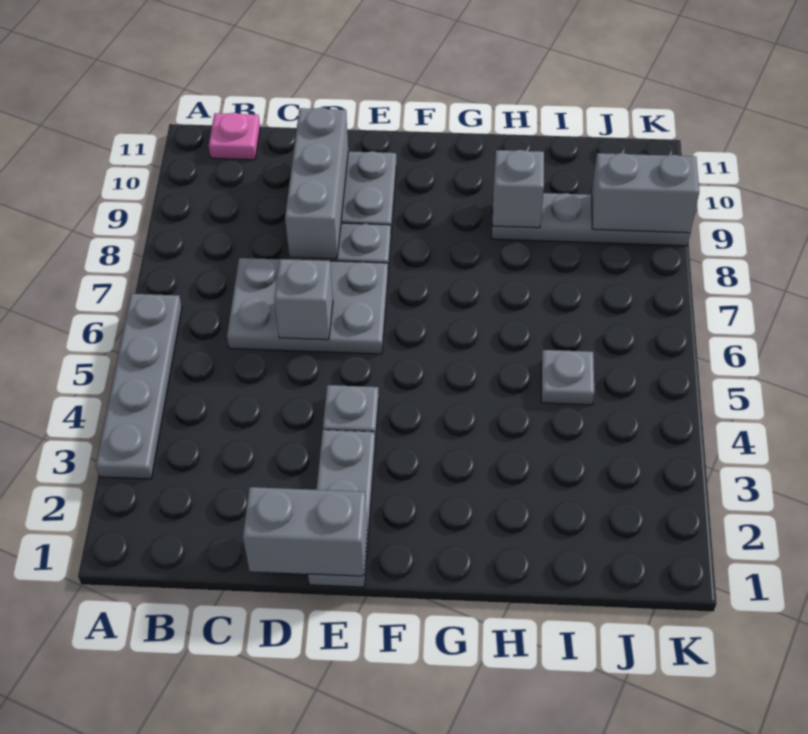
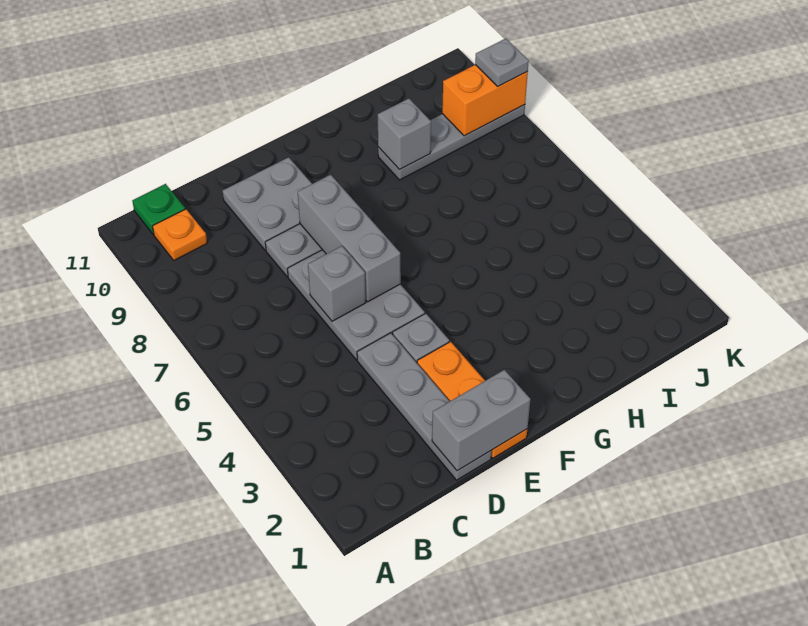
grey plate A3:A6 level 1 -> grey plate D1:D4 level 1
none -> orange plate B10 level 1
pink plate B11 level 1 -> green plate B11 level 1
grey plate C6:E7 level 1 -> grey plate D5:E7 level 1
grey brick D8:D10 level 2 -> grey brick E6:E8 level 2
grey plate E1:E3 level 1 -> orange plate E1:E3 level 1
grey plate I5 level 1 -> grey plate K9 level 3
grey brick J9:K9 level 2 -> orange brick J9:K9 level 2

